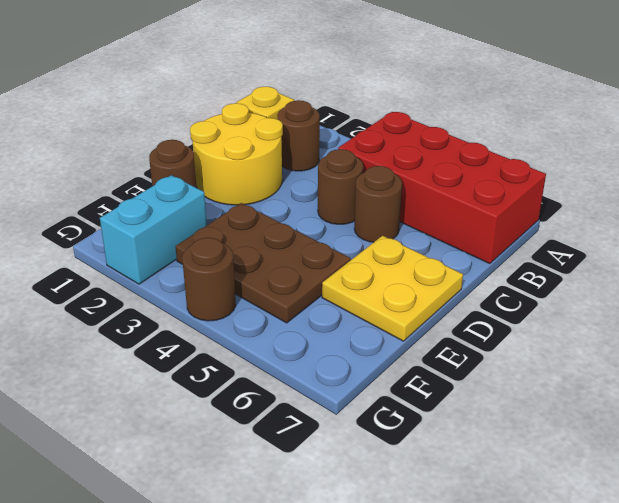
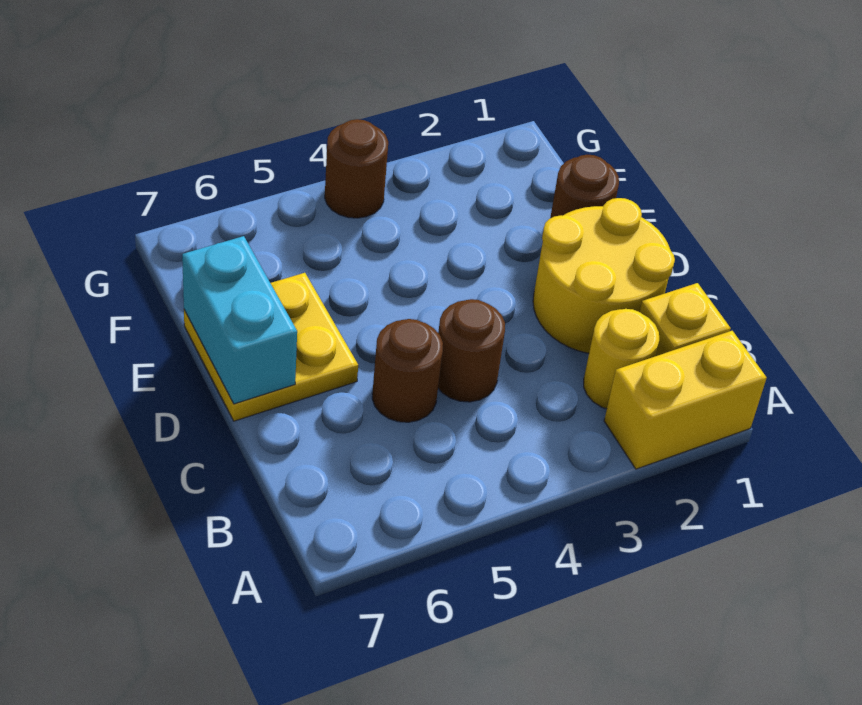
none -> yellow brick A1:A2 level 1
red brick A4:B7 level 1 -> none
brown round brick B2 level 1 -> yellow round brick B2 level 1
brown plate E3:F5 level 1 -> none
cyan brick F2:G2 level 1 -> cyan brick D7:E7 level 2

